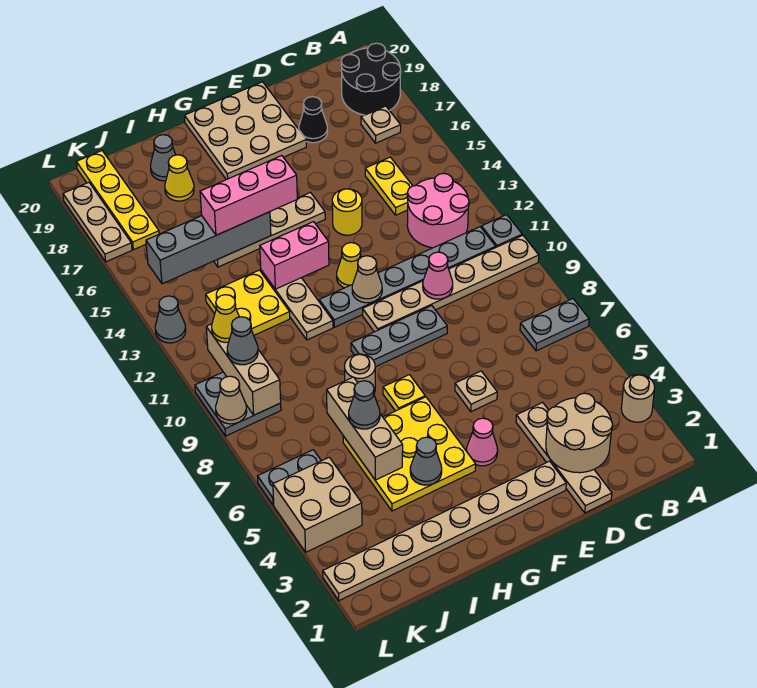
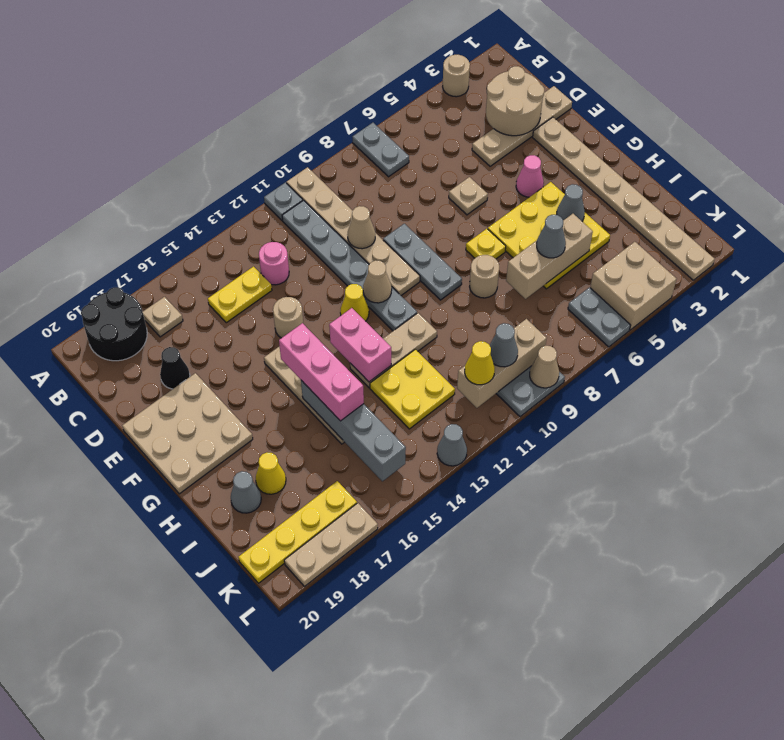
pink round brick B12:C13 level 1 -> pink round brick C13 level 1
pink cone D10 level 2 -> tan cone D10 level 2
yellow round brick E14 level 1 -> tan round brick E14 level 1

